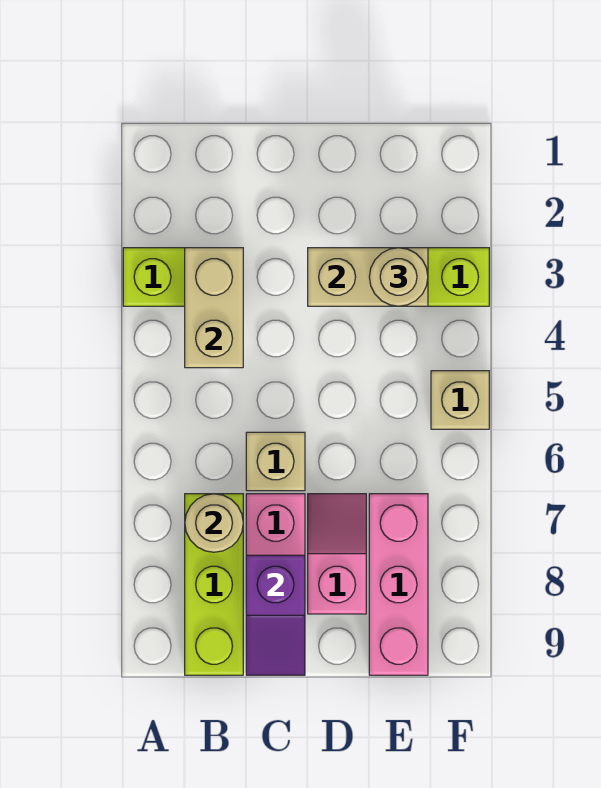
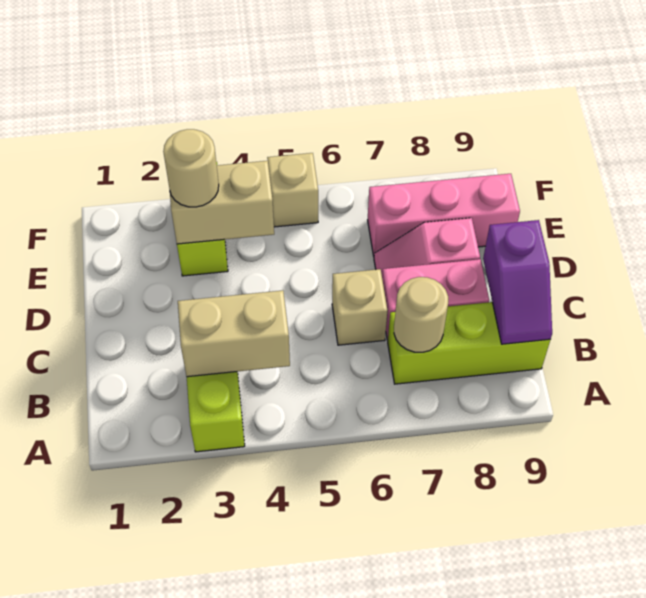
purple slope C8:C9 level 2 top 8 -> purple slope B9:C9 level 2 top C
tan brick D3:E3 level 2 -> tan brick E3:E4 level 2

